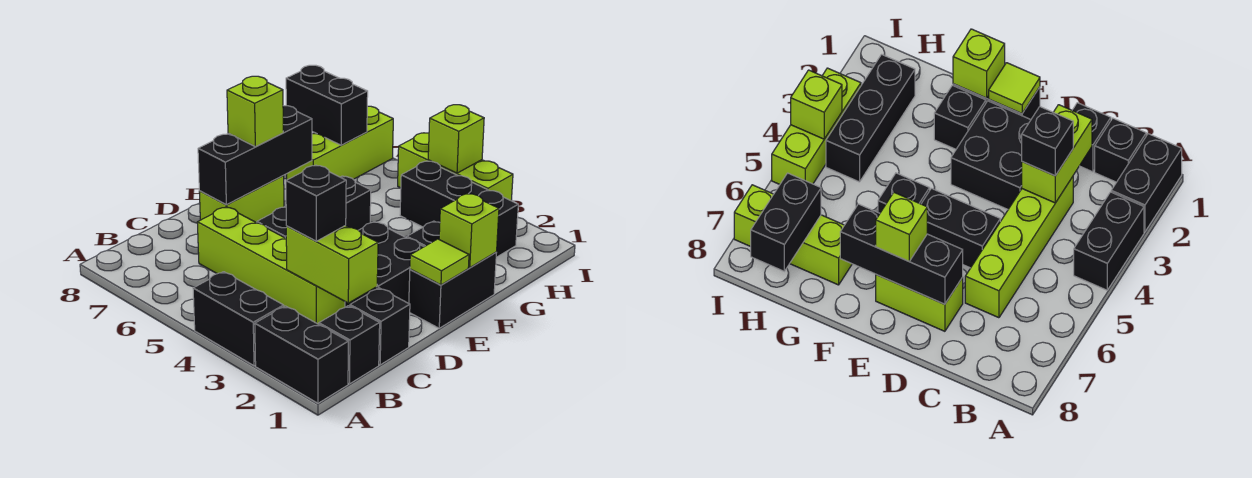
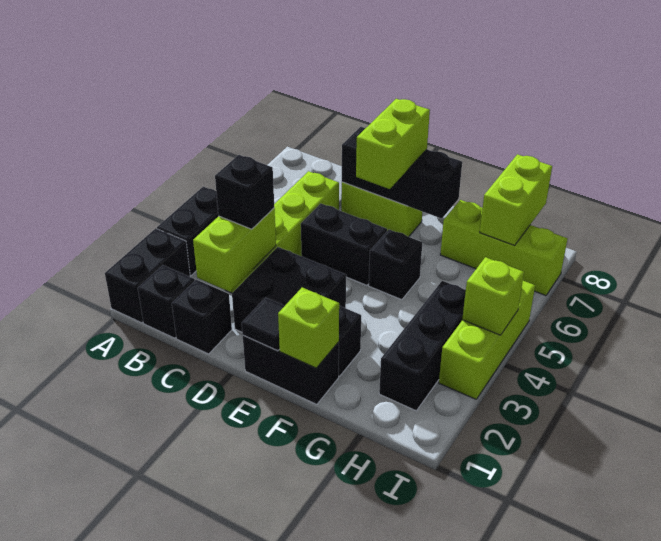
lime tile E1 level 2 -> black tile E1 level 2
lime brick E7 level 3 -> lime brick E6:E7 level 3
black brick H7:H8 level 2 -> lime brick H7:H8 level 2

